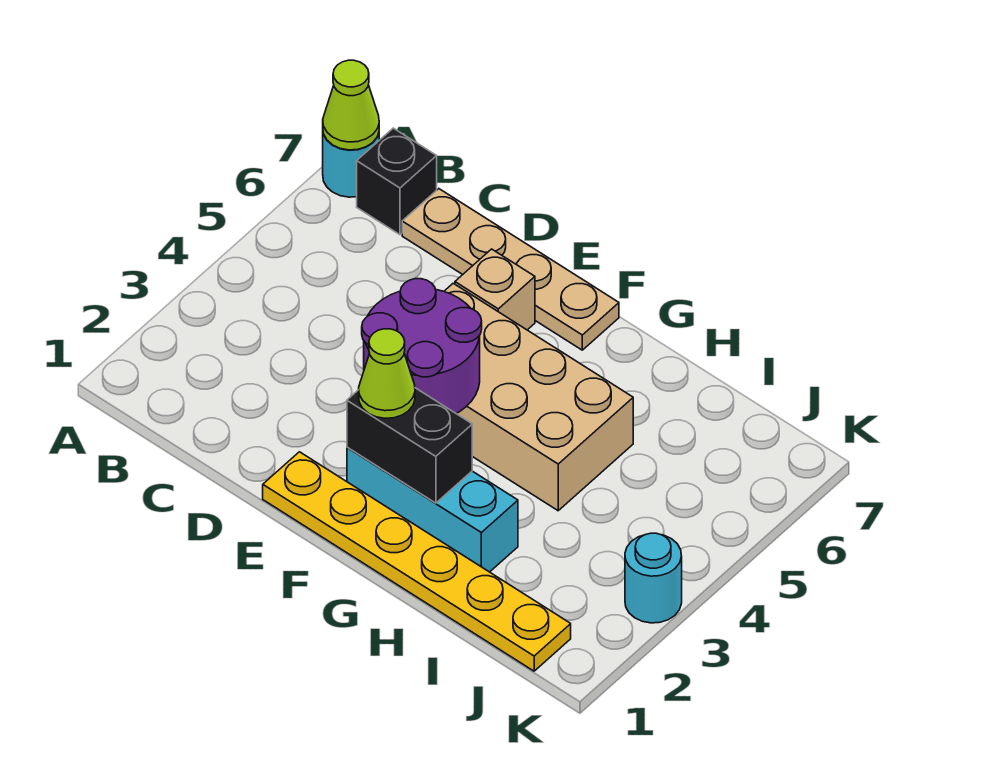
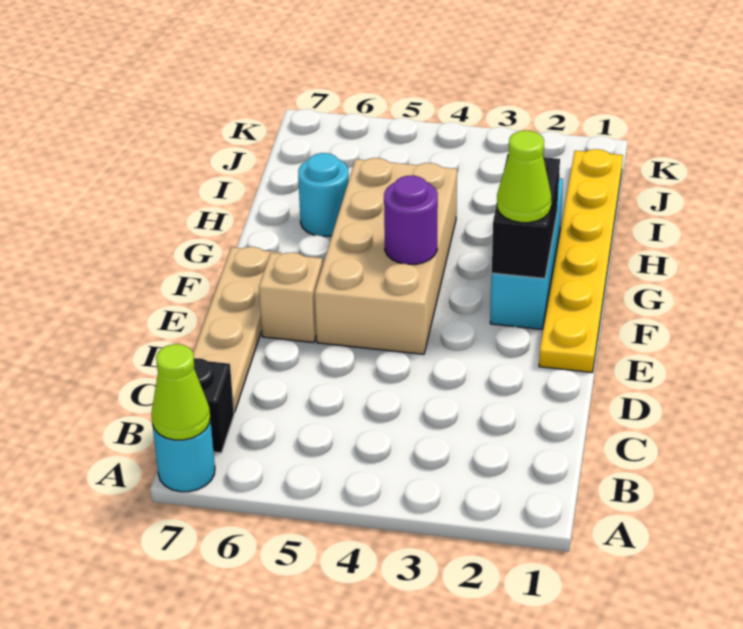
purple round brick E3:F4 level 2 -> purple round brick F4 level 2
cyan round brick K3 level 1 -> cyan round brick H6 level 1

